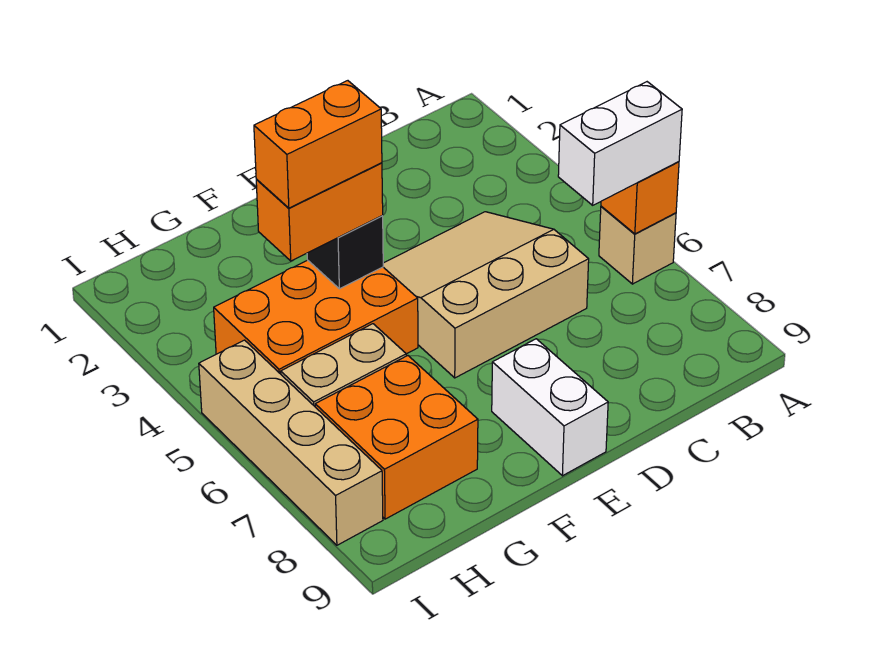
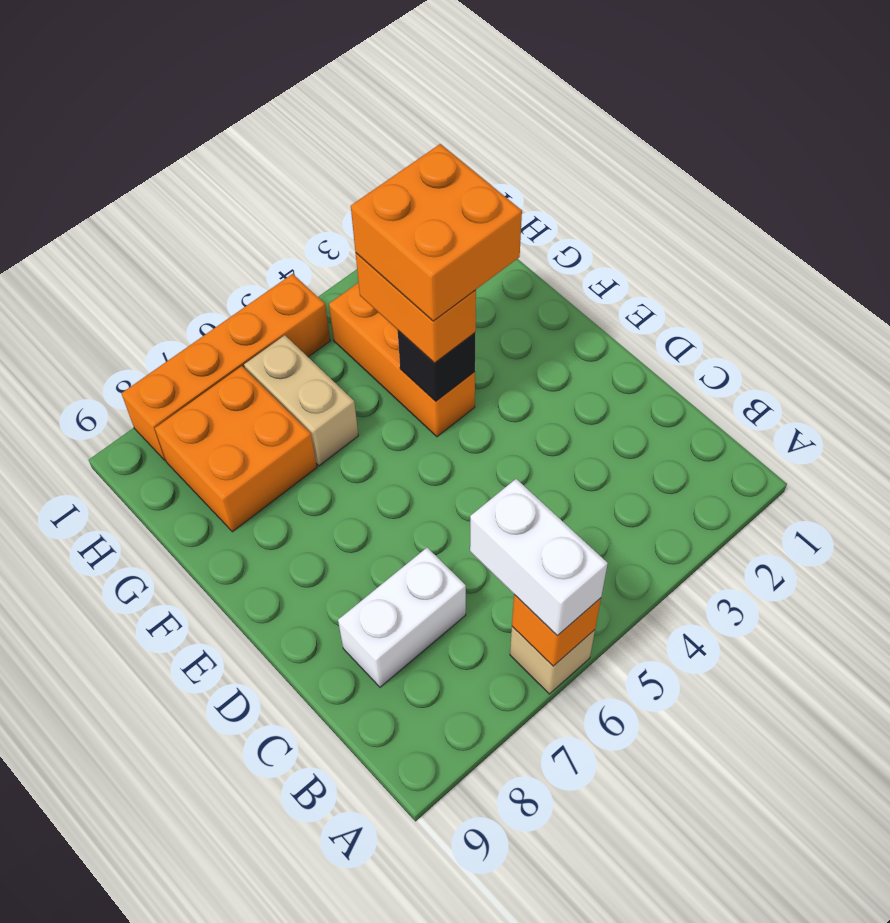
tan slope C4:E6 level 1 top 6 -> none
white brick E8:E9 level 1 -> white brick C7:C8 level 1
orange brick F4:H5 level 1 -> orange brick F4:H4 level 1
orange brick F4:G4 level 4 -> orange brick F3:G4 level 4
tan brick I5:I8 level 1 -> orange brick I5:I8 level 1

